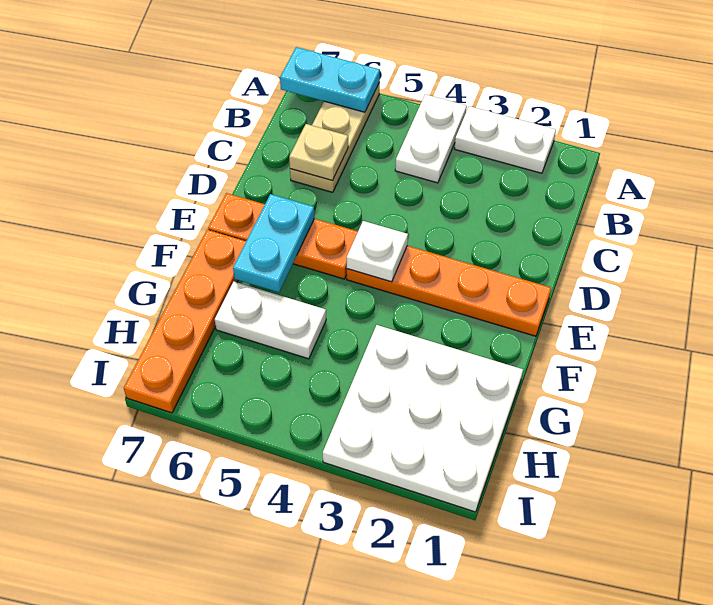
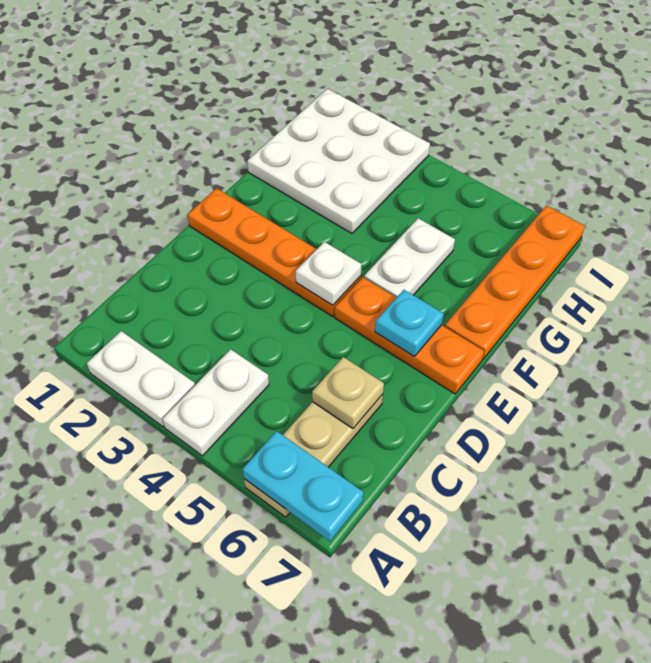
cyan plate E6:F6 level 2 -> cyan plate E6 level 2
white plate G5:G6 level 1 -> white plate F5:G5 level 1

